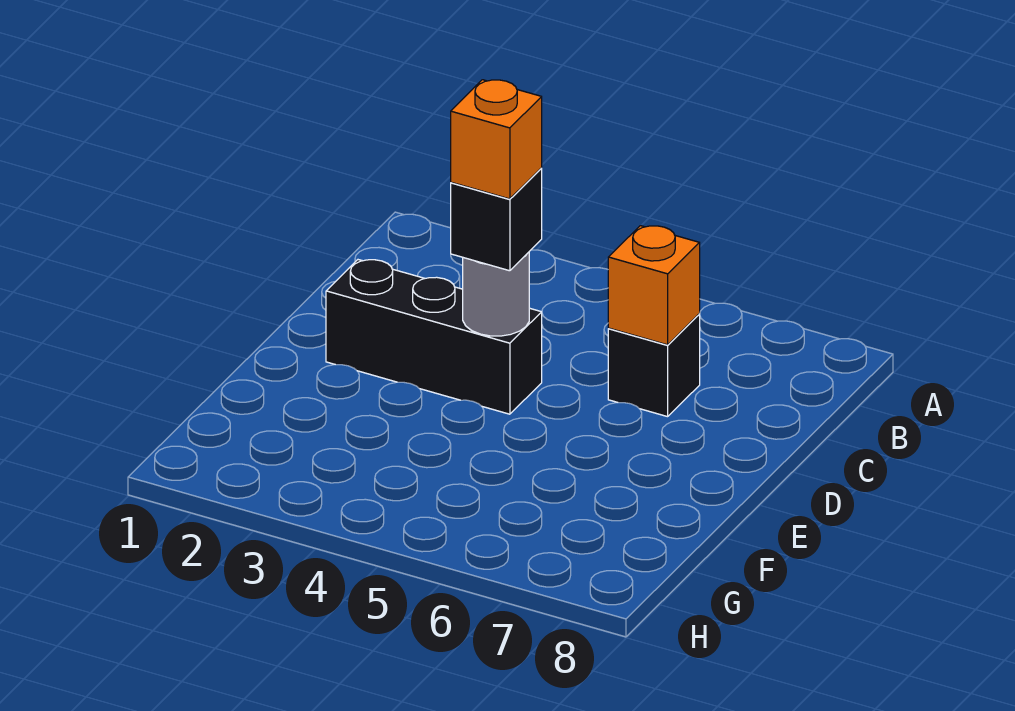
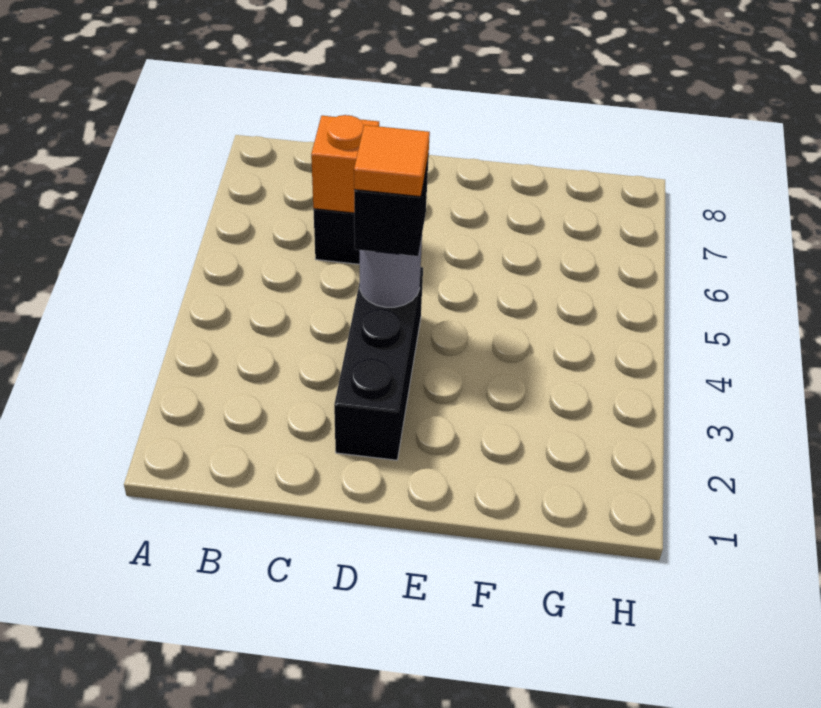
orange brick D4 level 4 -> orange tile D4 level 4

